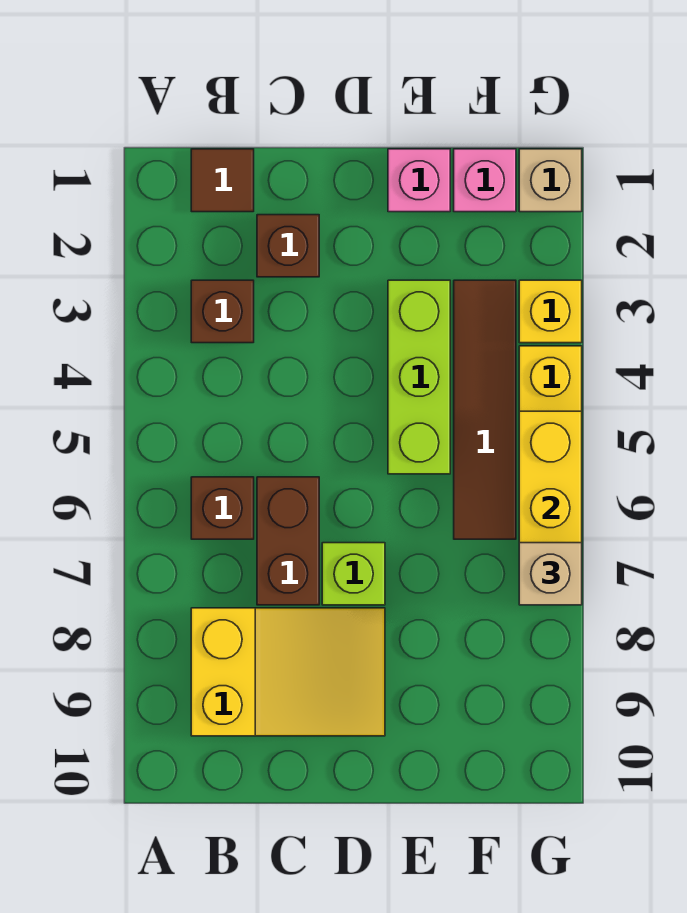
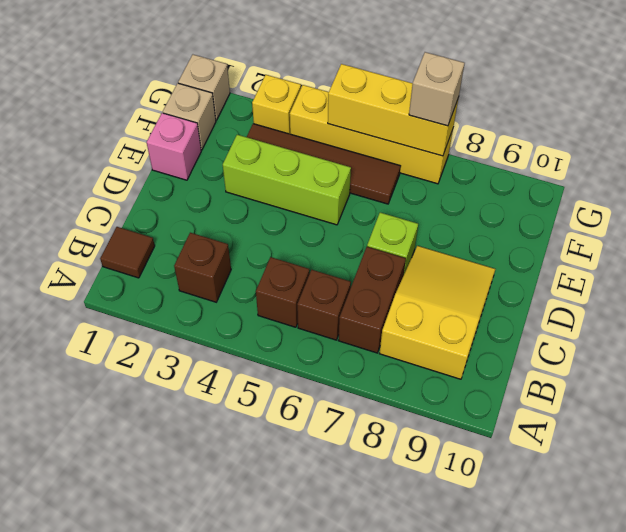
brown brick C2 level 1 -> brown brick B5 level 1
brown brick C6:C7 level 1 -> brown brick B7:C7 level 1
pink brick F1 level 1 -> tan brick F1 level 1

